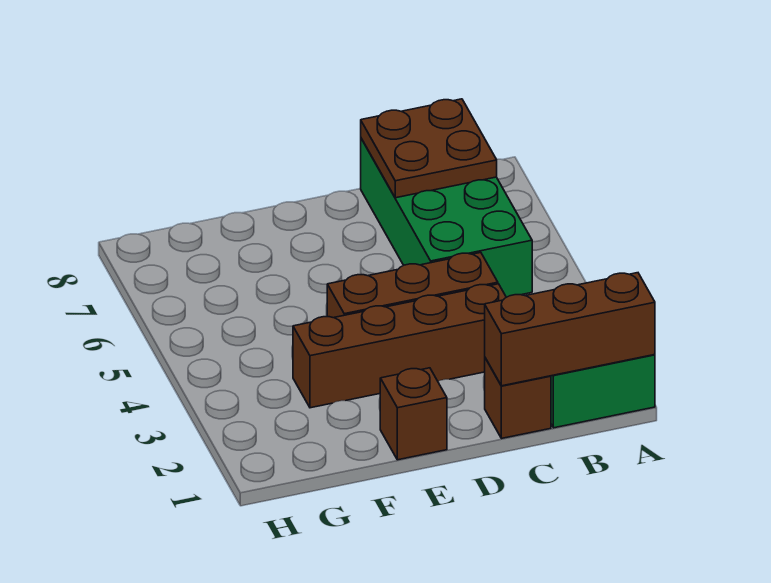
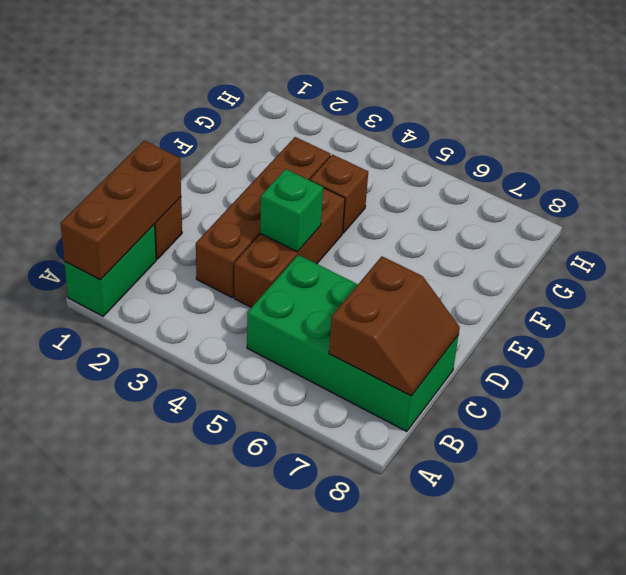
brown plate B7:C8 level 2 -> brown slope B7:C8 level 2 top 7
none -> green brick D4 level 2
brown brick E1 level 1 -> brown brick F4 level 1

